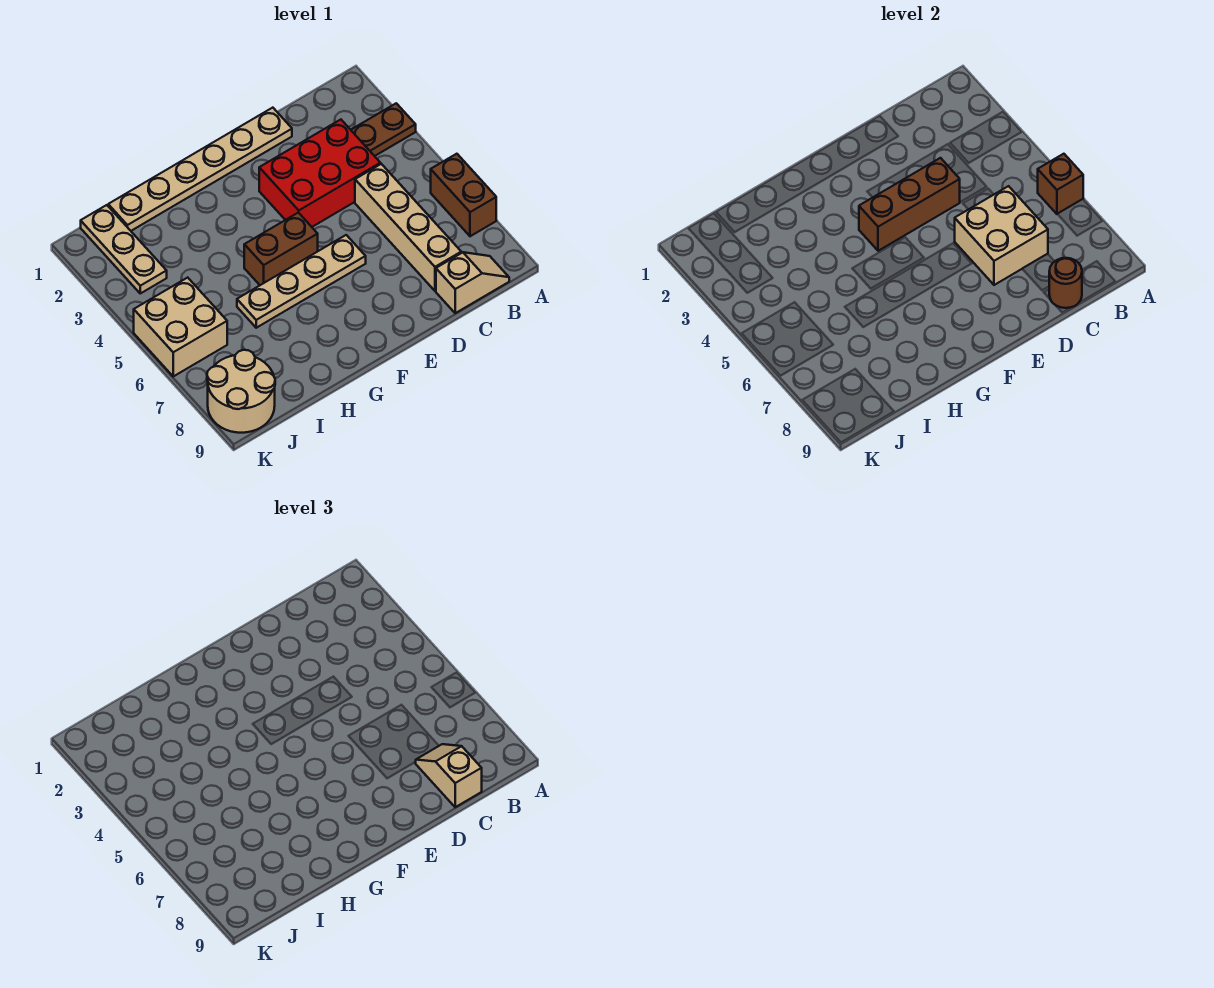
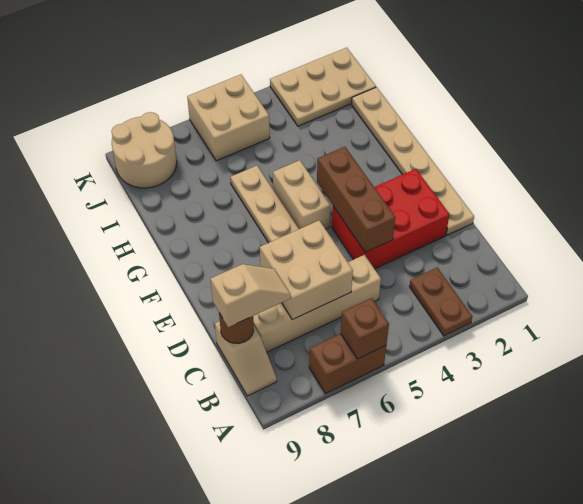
red brick C3:E4 level 1 -> red brick D2:E4 level 1
brown brick F5:G5 level 1 -> tan brick F5:G5 level 1
tan plate J1:J3 level 1 -> tan plate J1:K3 level 1

